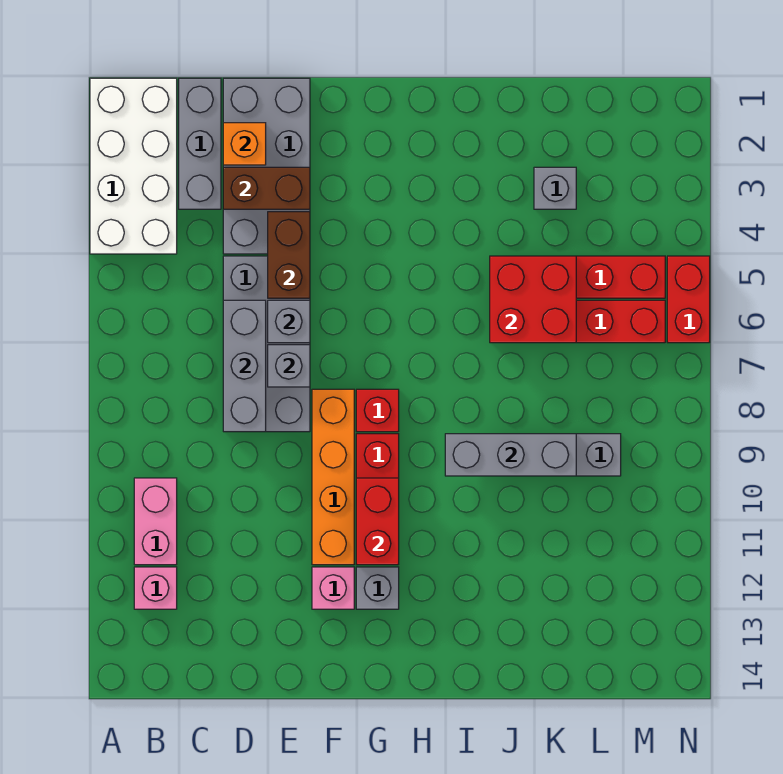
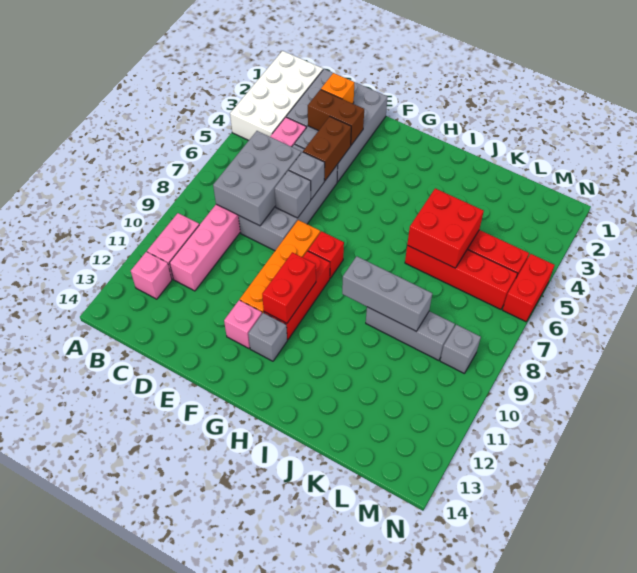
none -> pink brick C4:C11 level 1
grey brick D6:D8 level 2 -> grey brick C6:D8 level 2
grey brick K3 level 1 -> grey brick M9 level 1

